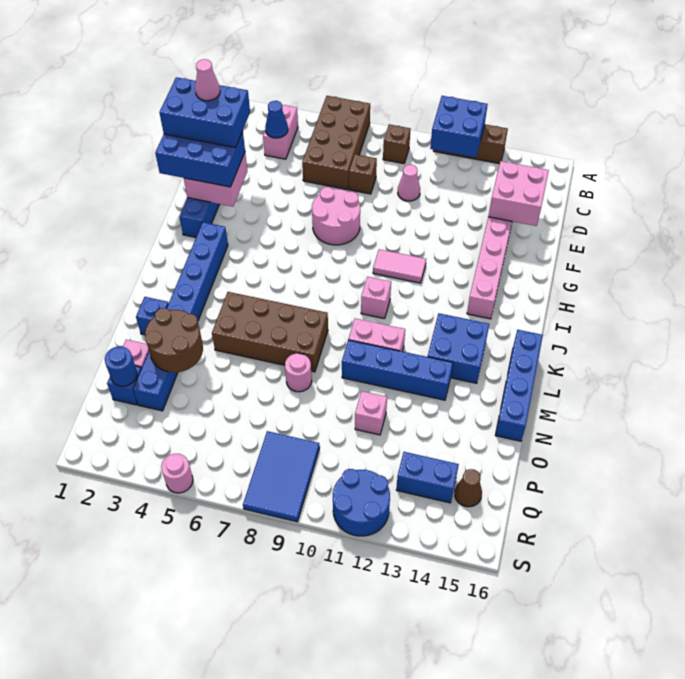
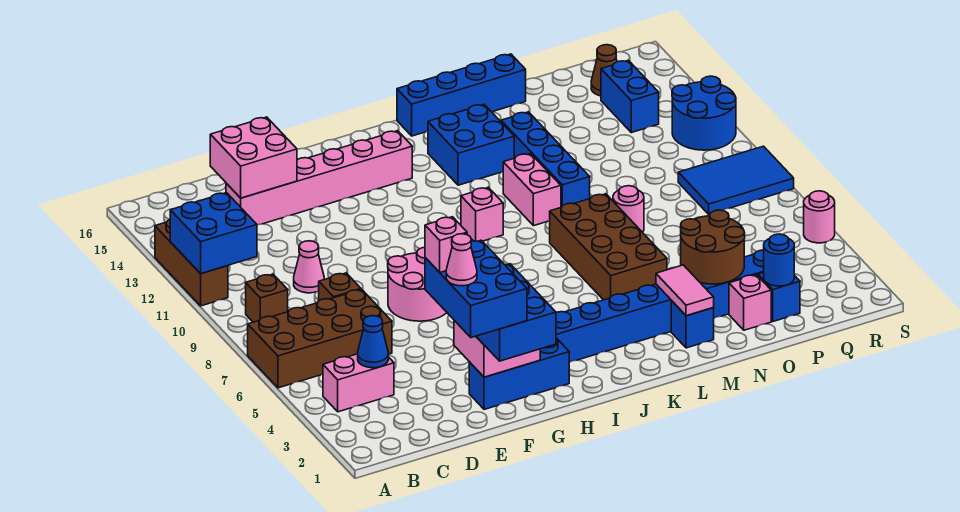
pink tile H10:H11 level 1 -> pink tile M2:M3 level 2
pink brick O11 level 1 -> pink brick E3 level 5

